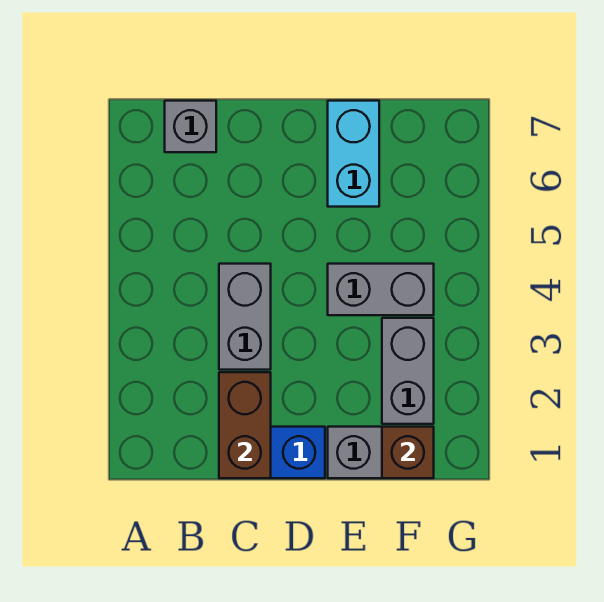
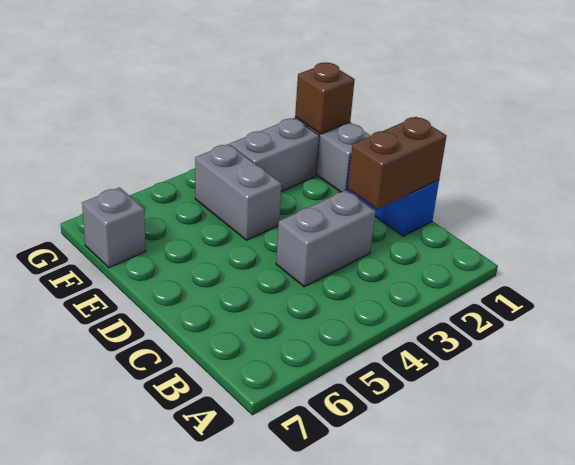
grey brick B7 level 1 -> grey brick F7 level 1
cyan brick E6:E7 level 1 -> none

